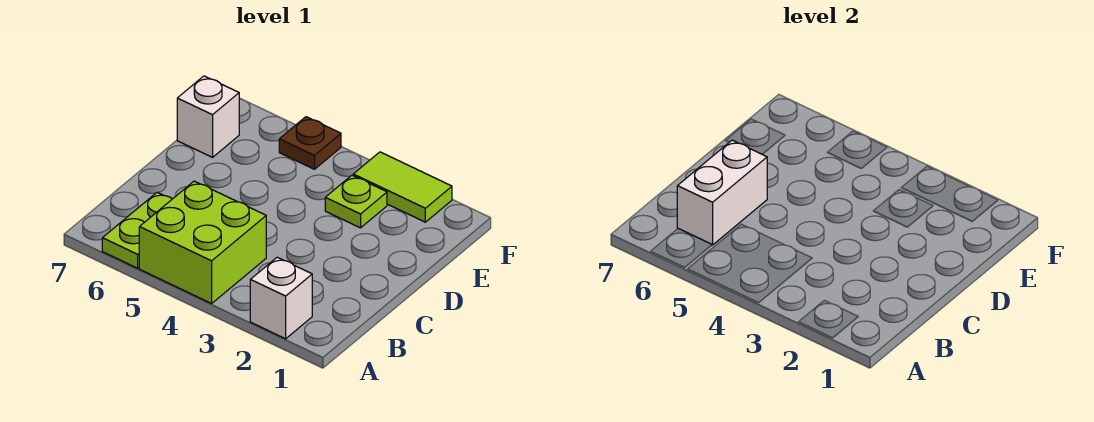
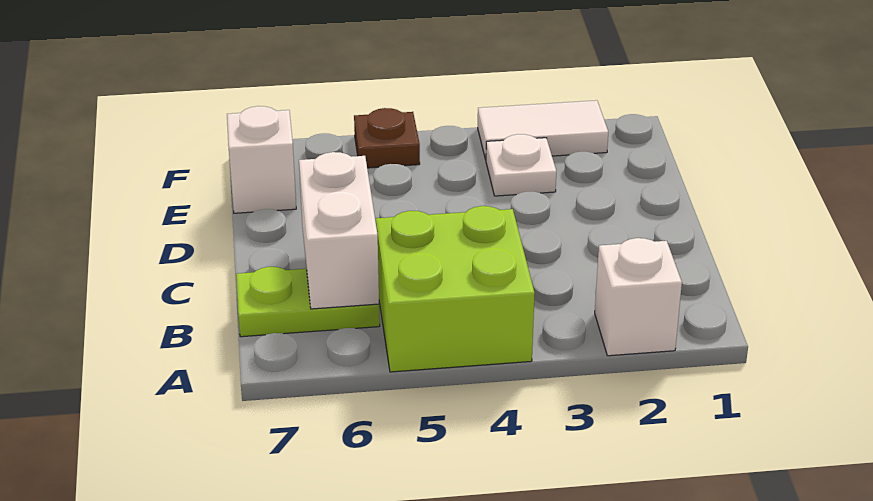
lime plate A6:B6 level 1 -> lime plate B6:B7 level 1
lime plate E3 level 1 -> white plate E3 level 1
lime tile F2:F3 level 1 -> white tile F2:F3 level 1

